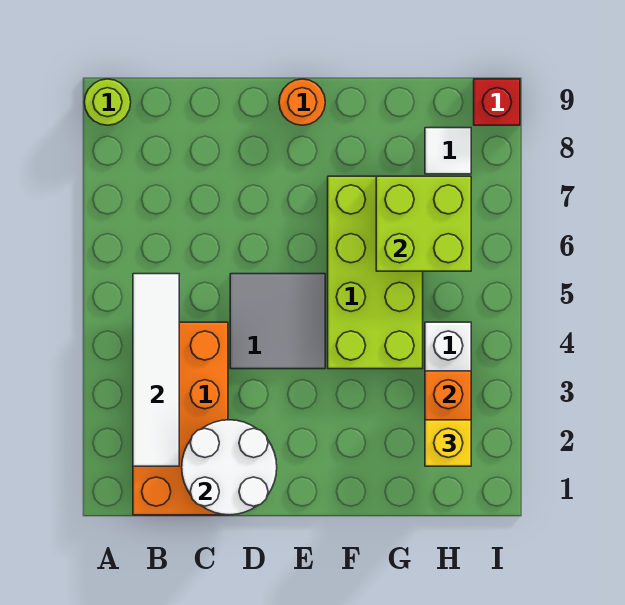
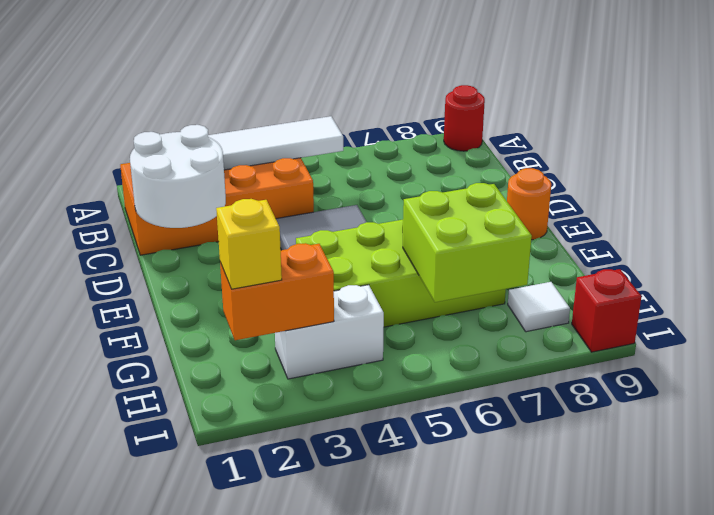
lime round brick A9 level 1 -> red round brick A9 level 1

